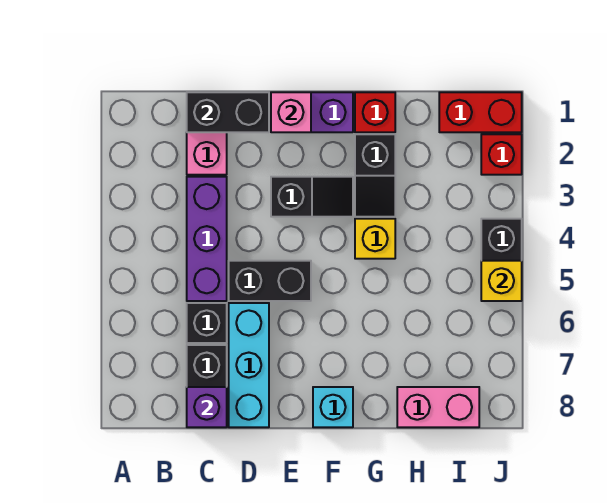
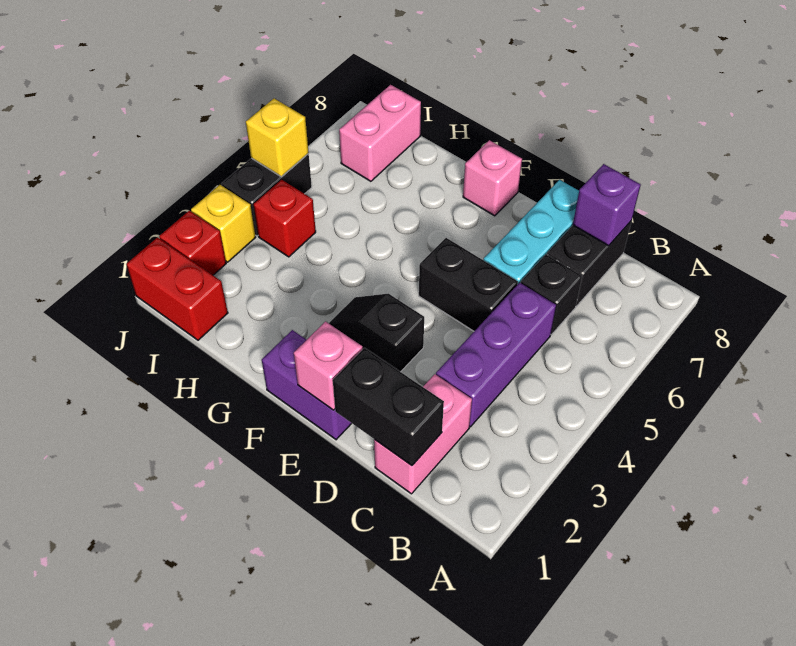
cyan brick F8 level 1 -> pink brick F8 level 1
red brick G1 level 1 -> red brick I4 level 1
black slope G2:G3 level 1 top 2 -> none
yellow brick G4 level 1 -> yellow brick J3 level 1
pink brick H8:I8 level 1 -> pink brick I7:I8 level 1

